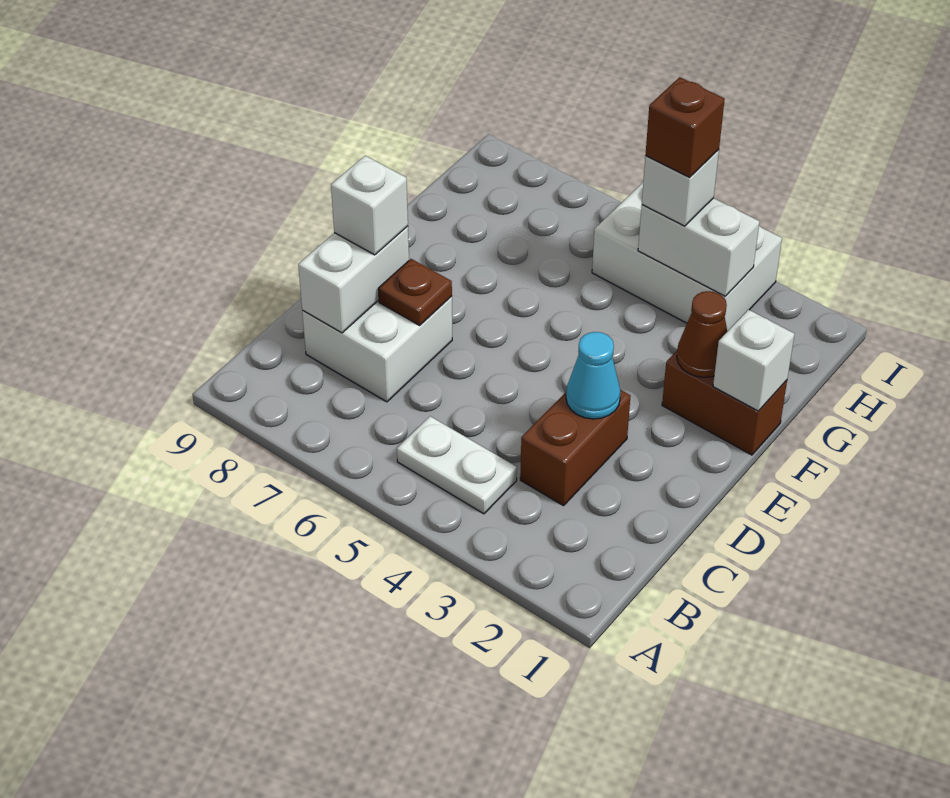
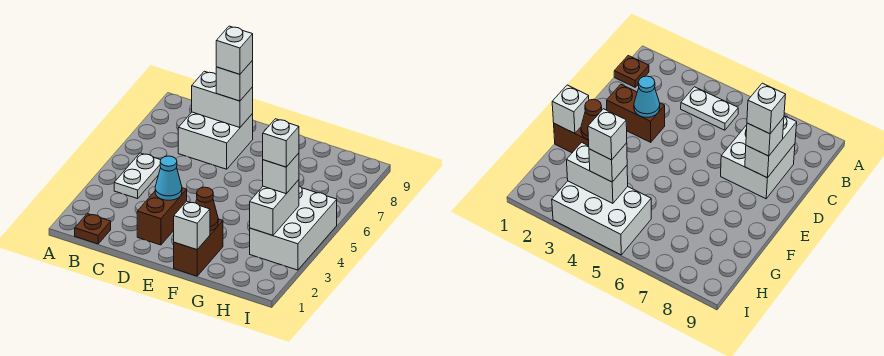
brown brick C3:D3 level 1 -> brown brick D2:D3 level 1
brown plate D7 level 2 -> brown plate B1 level 1
none -> white brick D8 level 4
brown brick H4 level 4 -> white brick H4 level 4

